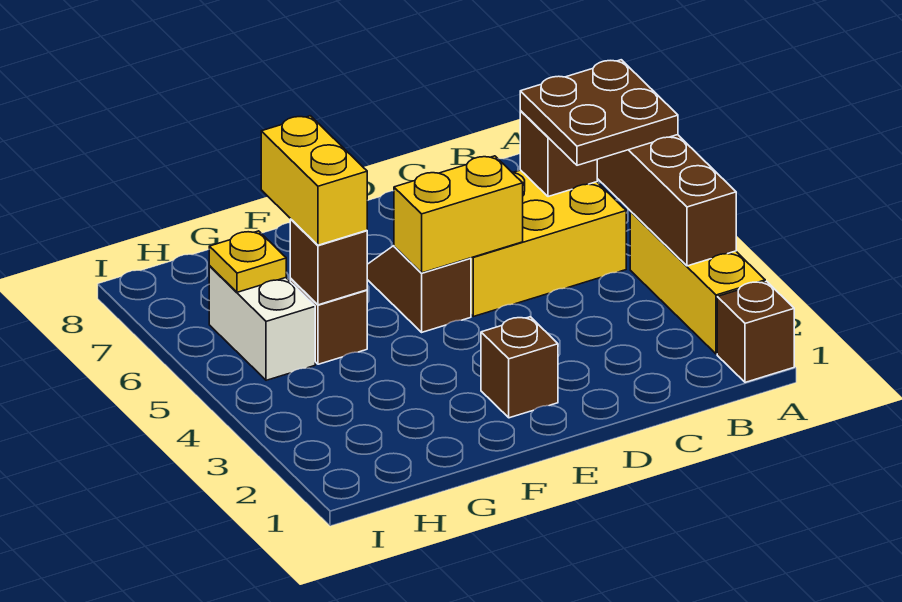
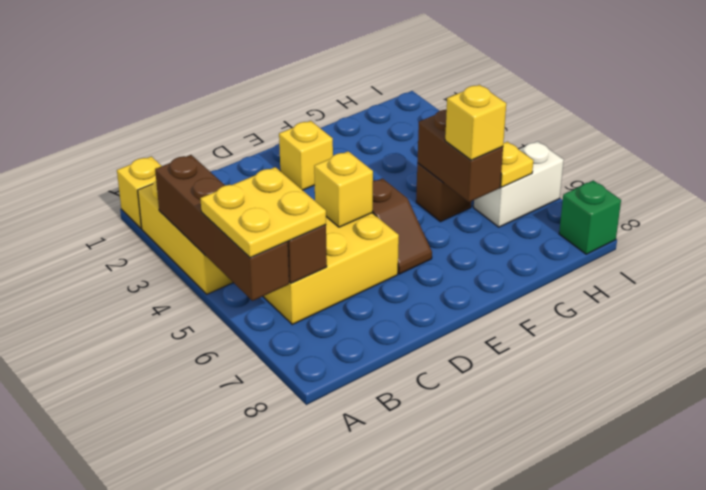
brown brick A1 level 1 -> yellow brick A1 level 1
brown plate A5:B6 level 3 -> yellow plate A5:B6 level 3
yellow brick D5:E5 level 2 -> yellow brick D5 level 2
brown brick E2 level 1 -> yellow brick E2 level 1
brown brick G5 level 2 -> brown brick G5:G6 level 2
yellow brick G5:G6 level 3 -> yellow brick G6 level 3
white brick H5:H6 level 1 -> white brick H6:I6 level 1
none -> green brick I8 level 1

